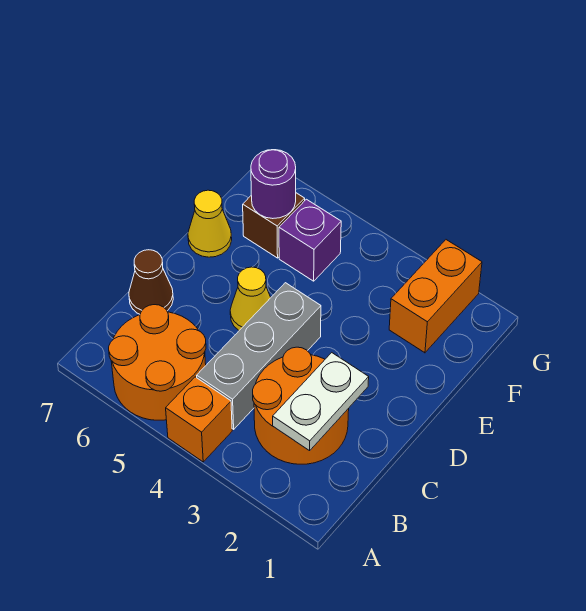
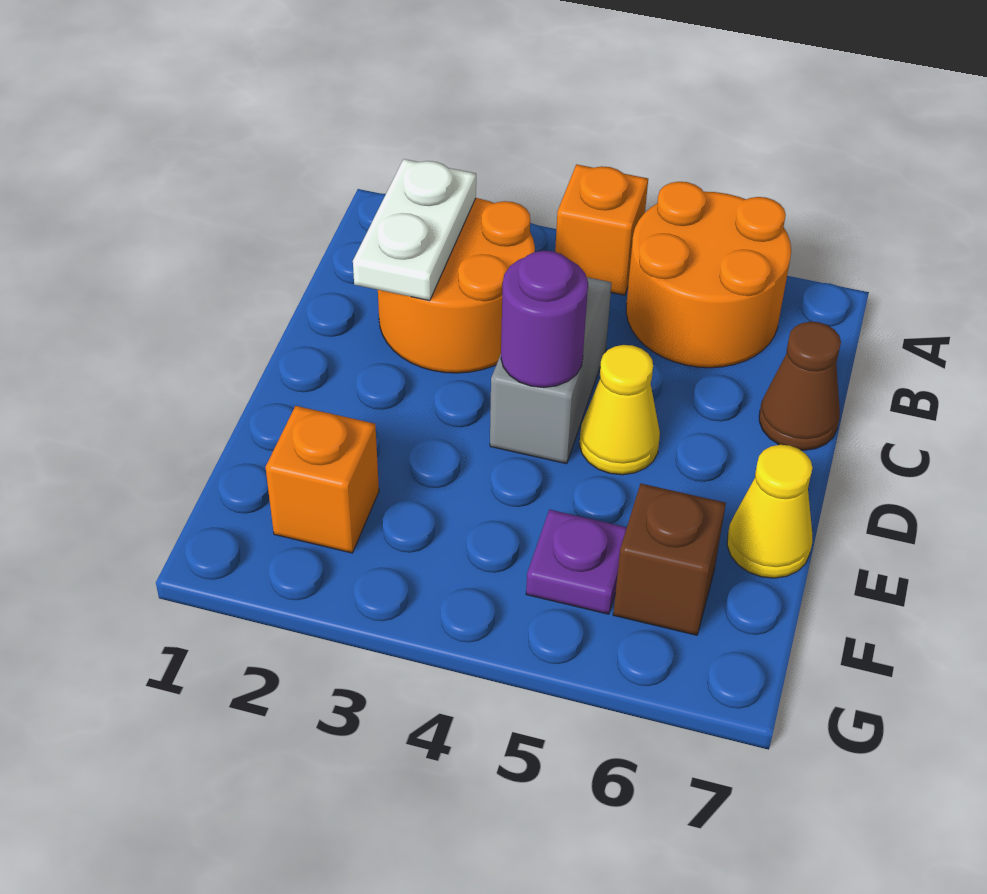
grey brick B4:D4 level 1 -> grey brick C4:D4 level 1
orange brick F2:G2 level 1 -> orange brick F2 level 1
purple brick F5 level 1 -> purple plate F5 level 1
purple round brick F6 level 2 -> purple round brick D4 level 2

